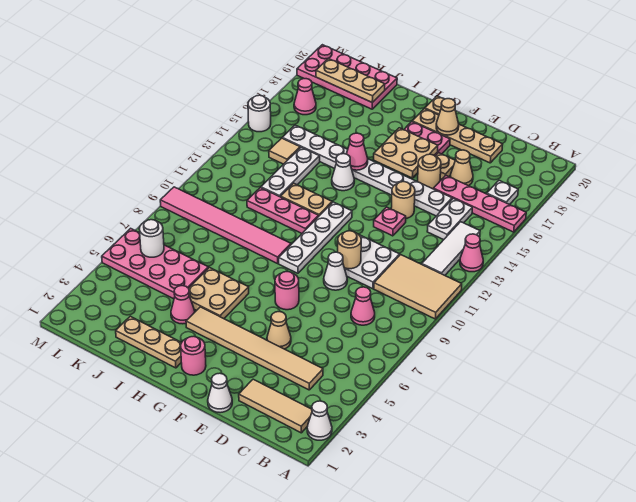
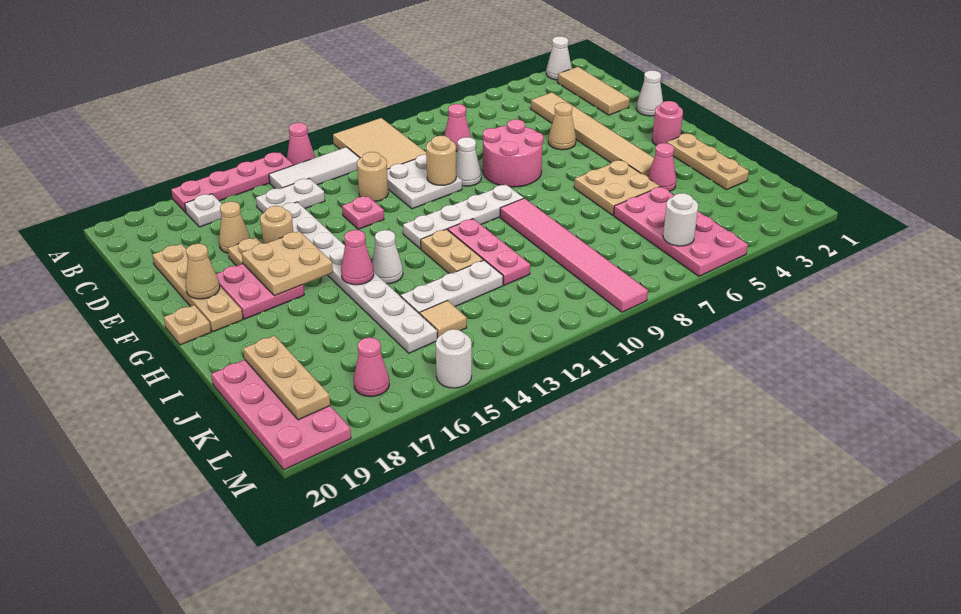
pink plate A16:D16 level 1 -> pink plate A14:A17 level 1
tan round brick E14 level 1 -> tan round brick D12 level 1
pink round brick F7 level 1 -> pink round brick E7:F8 level 1

